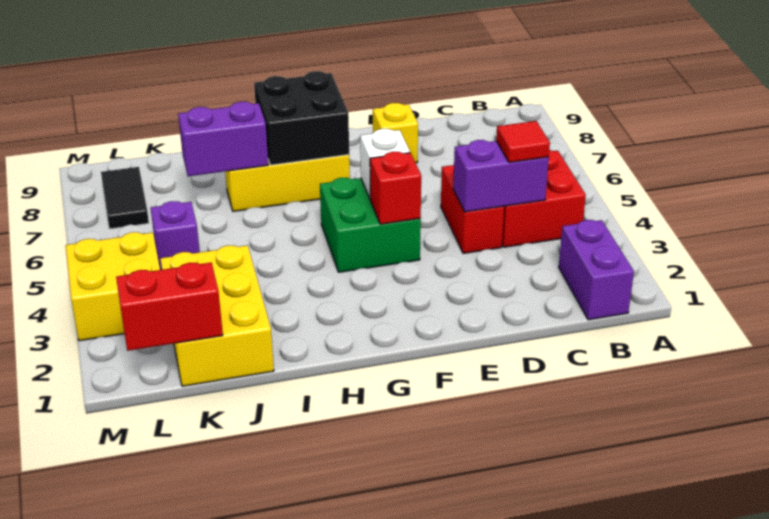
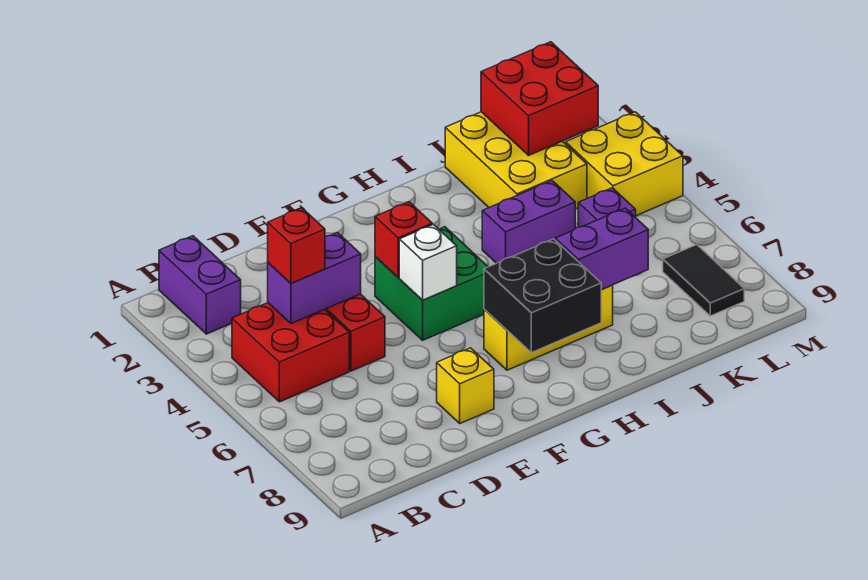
red tile C4 level 3 -> red brick C4 level 3
none -> purple brick I4:J4 level 1
red brick K1:L1 level 2 -> red brick K1:L2 level 2

